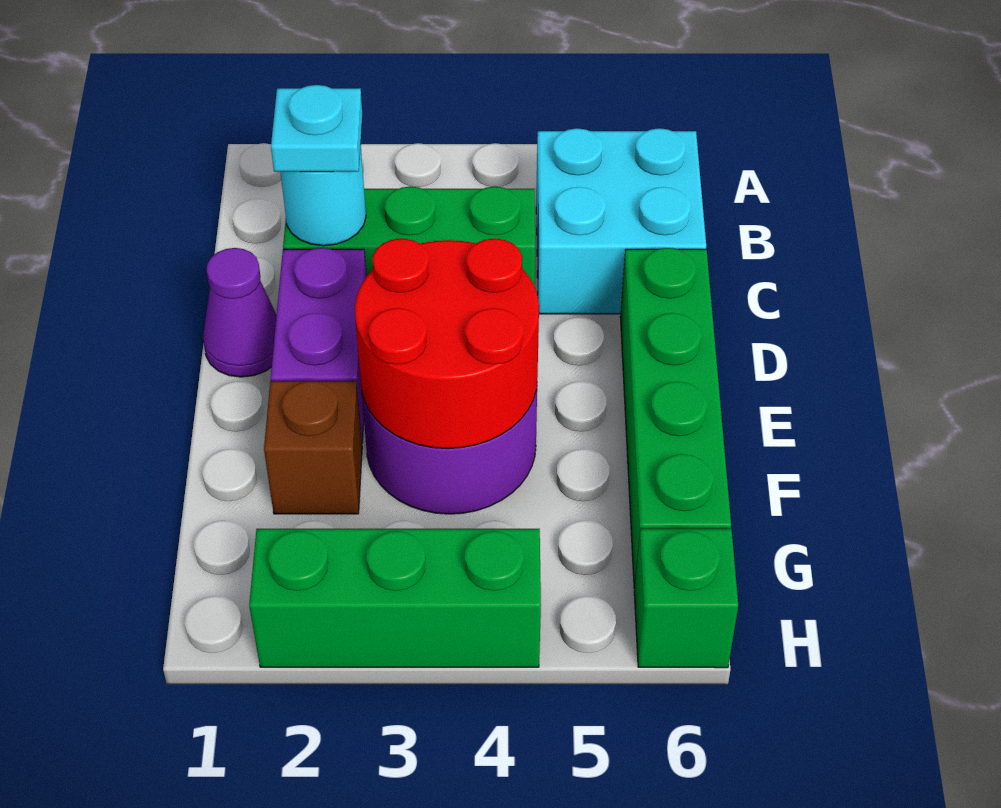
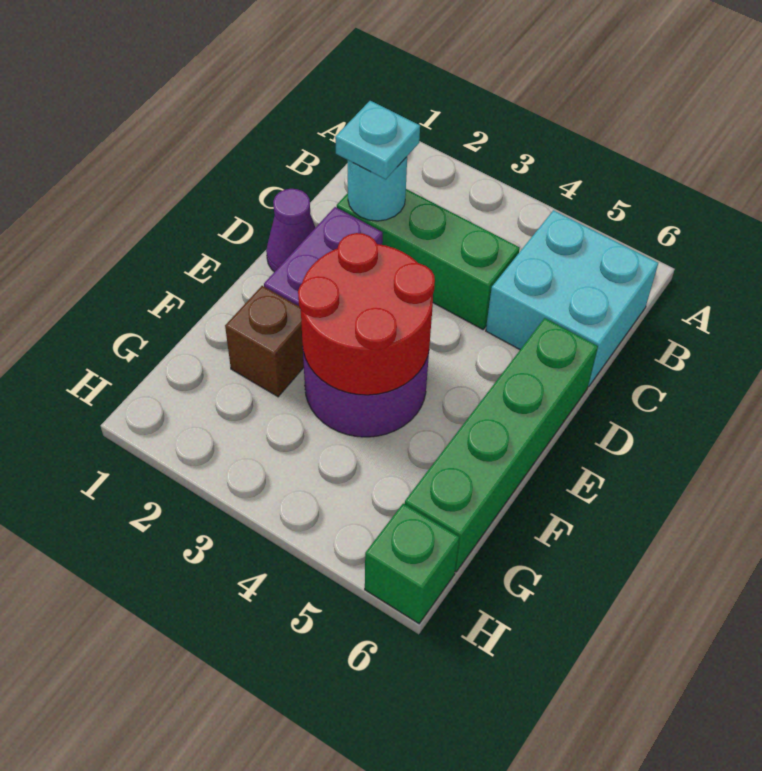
green brick H2:H4 level 1 -> none

